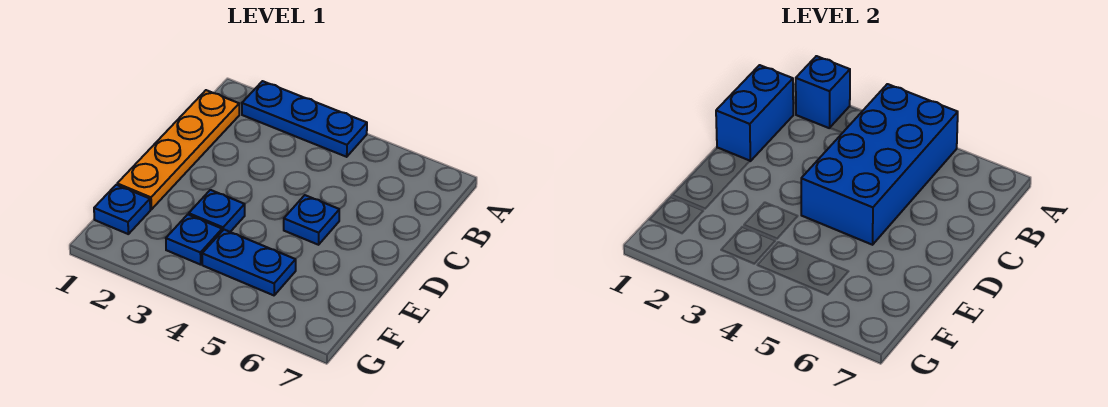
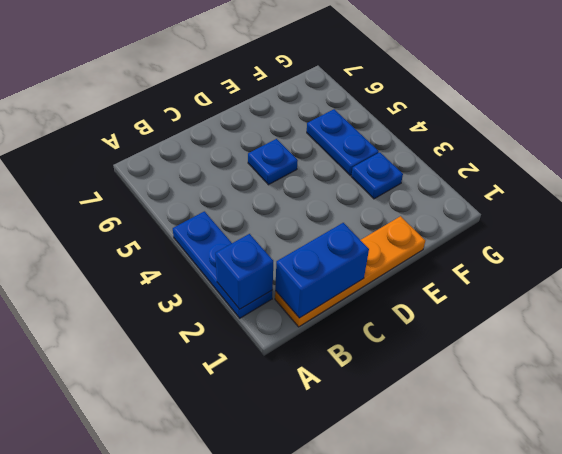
blue brick A4:D5 level 2 -> none
blue plate E3 level 1 -> none
blue plate F1 level 1 -> none

